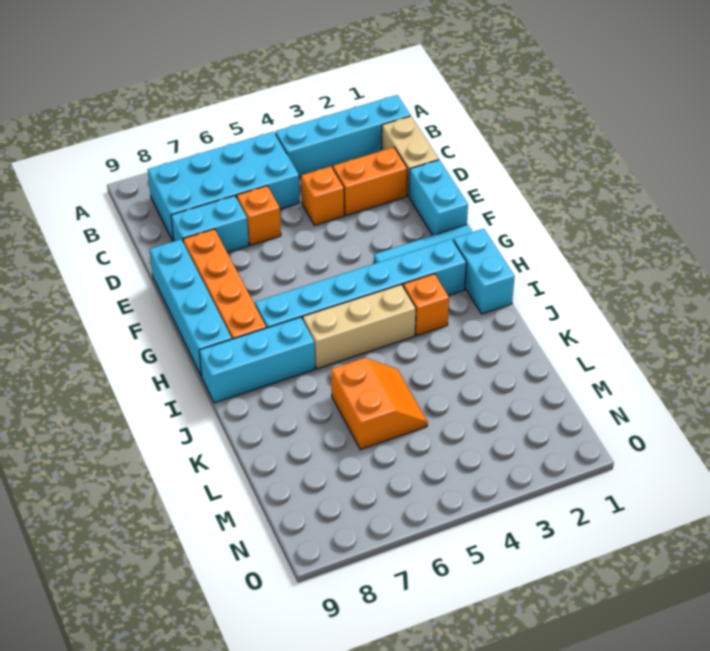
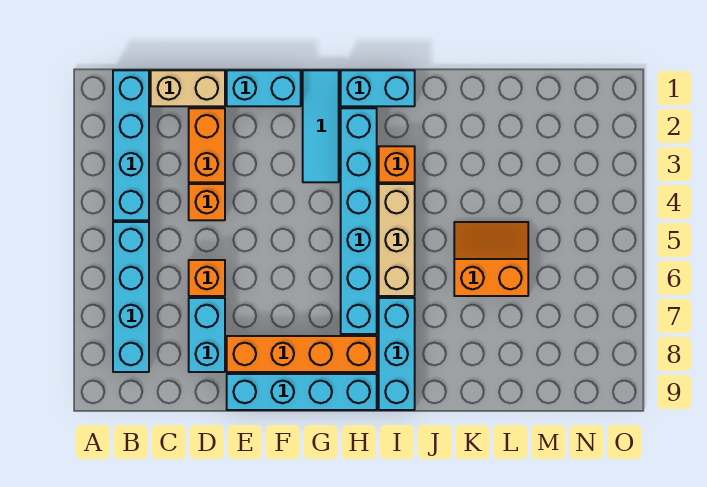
cyan brick B5:C8 level 1 -> cyan brick B5:B8 level 1

